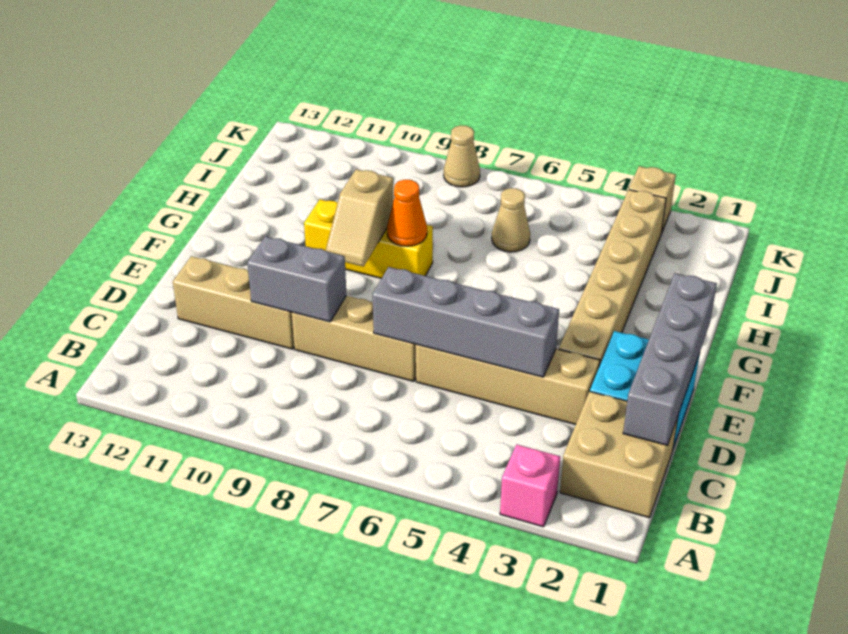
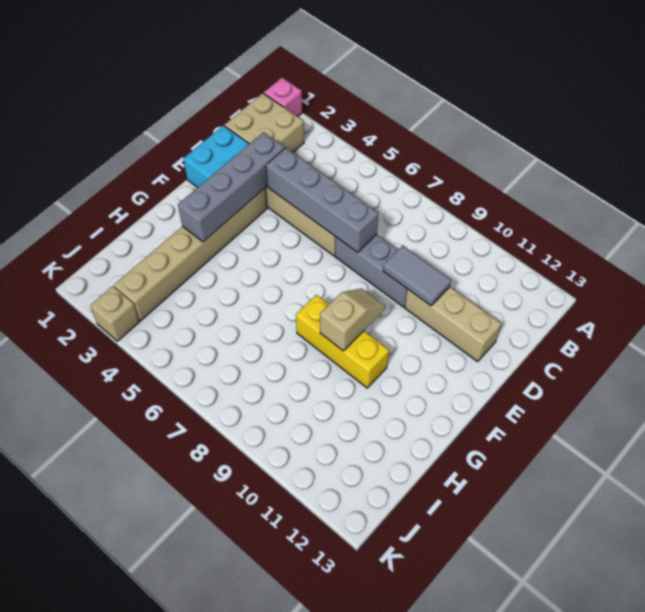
pink brick A3 level 1 -> pink brick A1 level 1
grey brick C1:F1 level 2 -> grey brick D3:G3 level 2
tan brick D7:D9 level 1 -> grey brick D7:D9 level 1
grey brick D9:D10 level 2 -> grey tile D9:D10 level 2
orange cone G8 level 2 -> none
tan cone I6 level 1 -> none
tan cone K8 level 1 -> none

